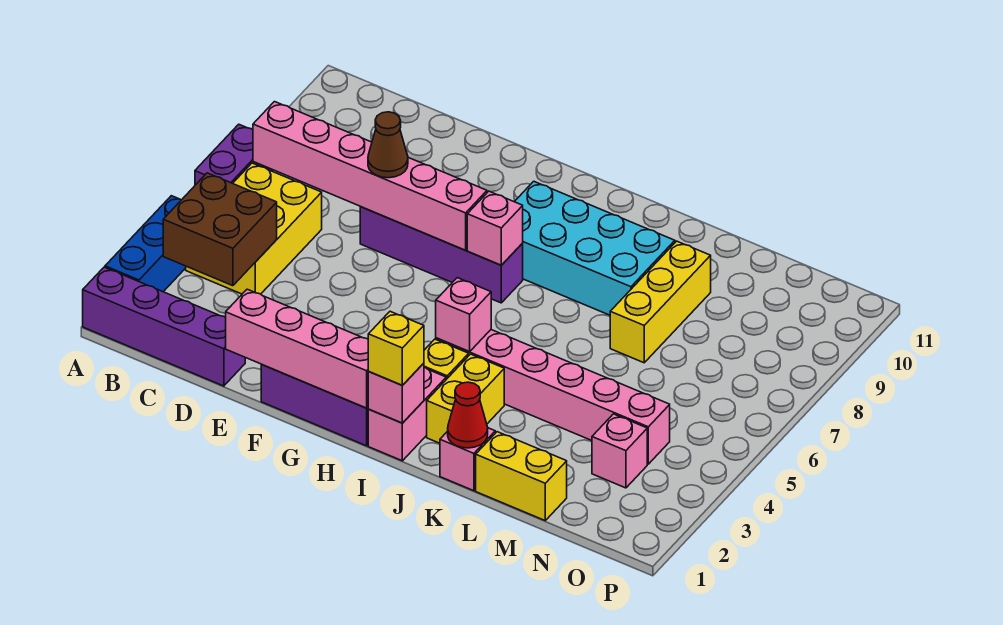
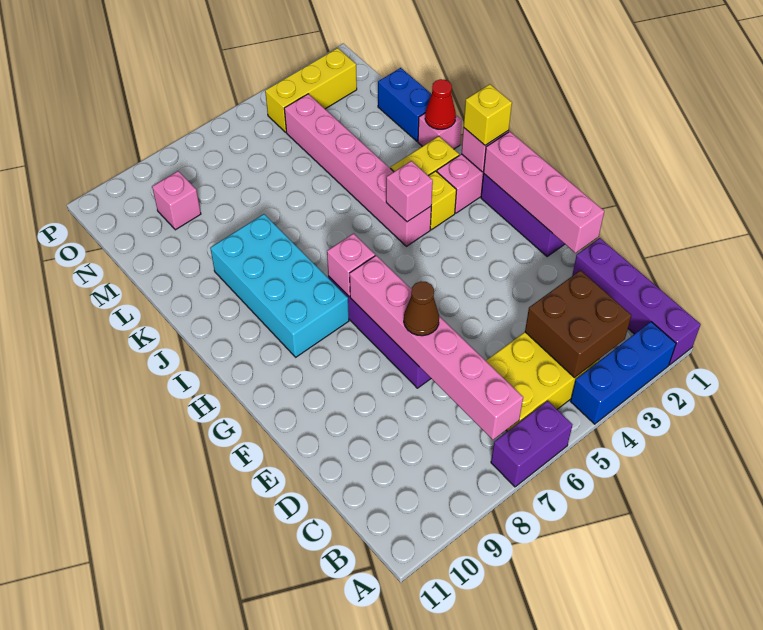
yellow brick L1:M1 level 1 -> blue brick L1:M1 level 1
yellow brick L7:L9 level 1 -> yellow brick O2:O4 level 1
pink brick N3 level 1 -> pink brick N9 level 1

